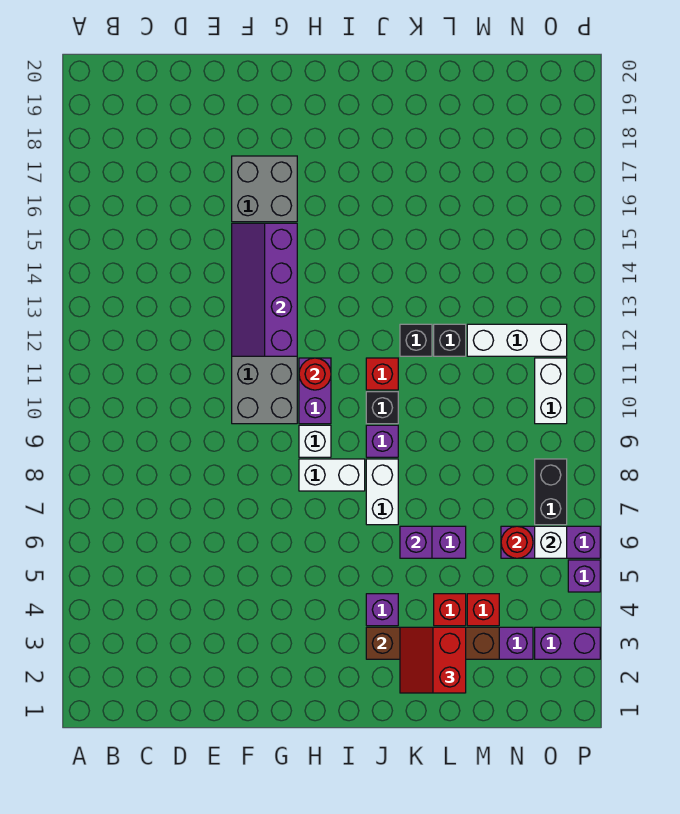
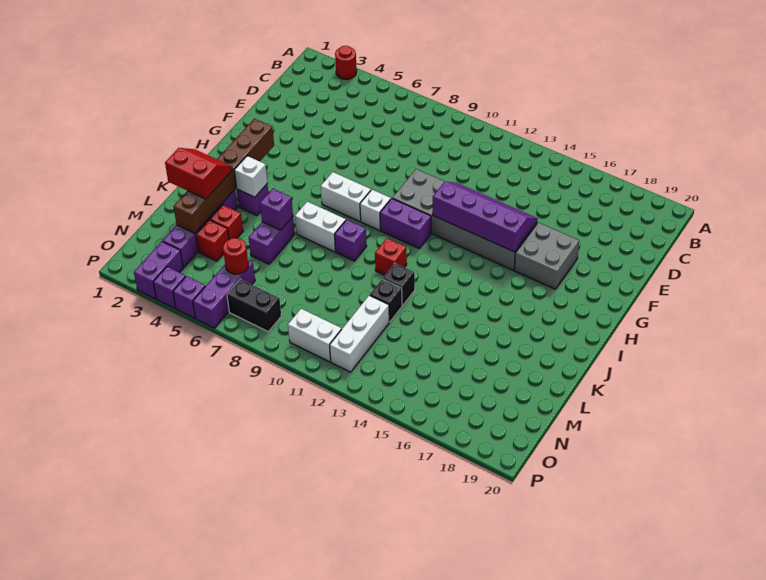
white brick H8:I8 level 1 -> white brick H7:H8 level 1
red round brick H11 level 2 -> red round brick A3 level 1
brown brick J3:M3 level 2 -> brown brick H3:M3 level 2
black brick J10 level 1 -> none
white brick O6 level 2 -> white brick J4 level 2
none -> purple brick P4 level 1

